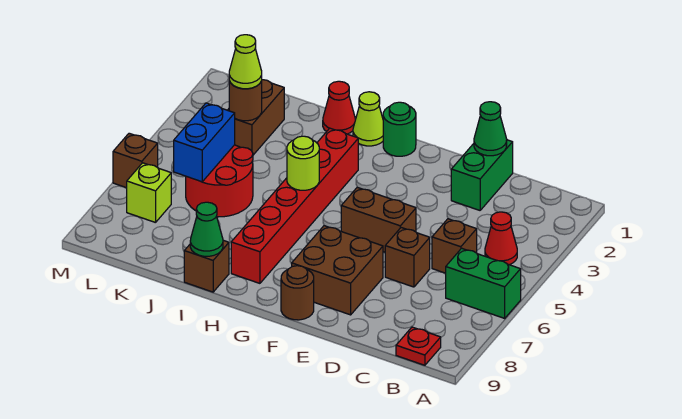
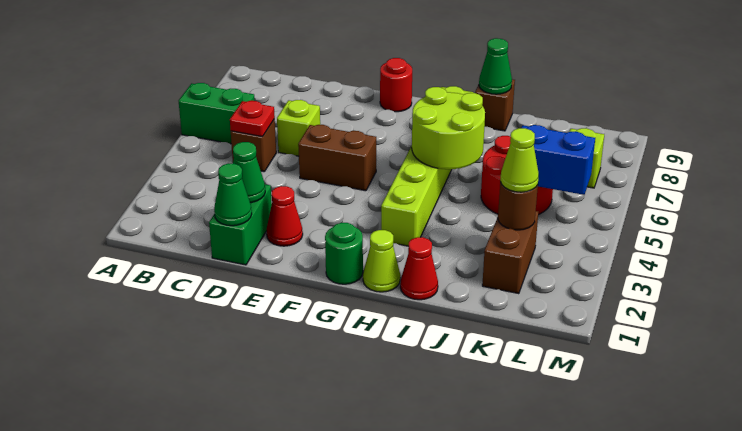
red cone B4 level 1 -> red cone E2 level 1
red plate B9 level 1 -> red plate C5 level 2
none -> green cone D2 level 2
brown brick D6 level 1 -> lime brick D6 level 1
brown brick E7:F8 level 1 -> none
brown round brick F9 level 1 -> red round brick F9 level 1
red brick H3:H8 level 1 -> lime brick H3:H8 level 1
lime round brick H5 level 2 -> lime round brick H5:I6 level 2
blue brick K5:K6 level 2 -> blue brick K5:L5 level 2
brown brick M6 level 1 -> none

